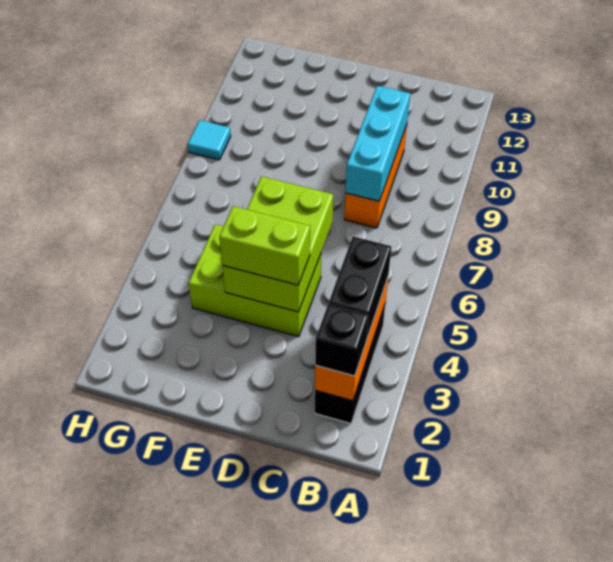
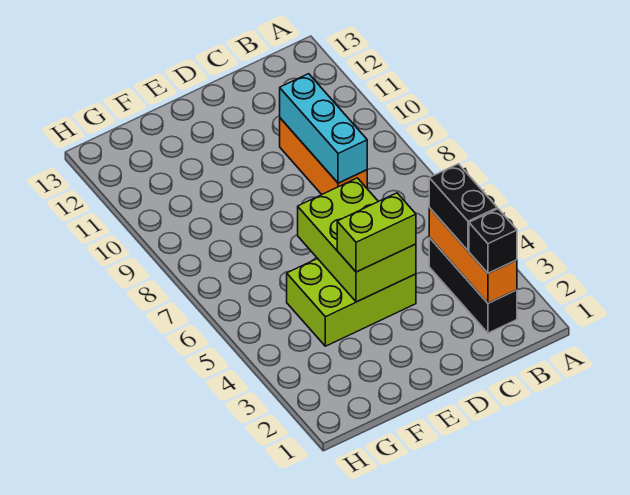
cyan tile H9 level 1 -> none

